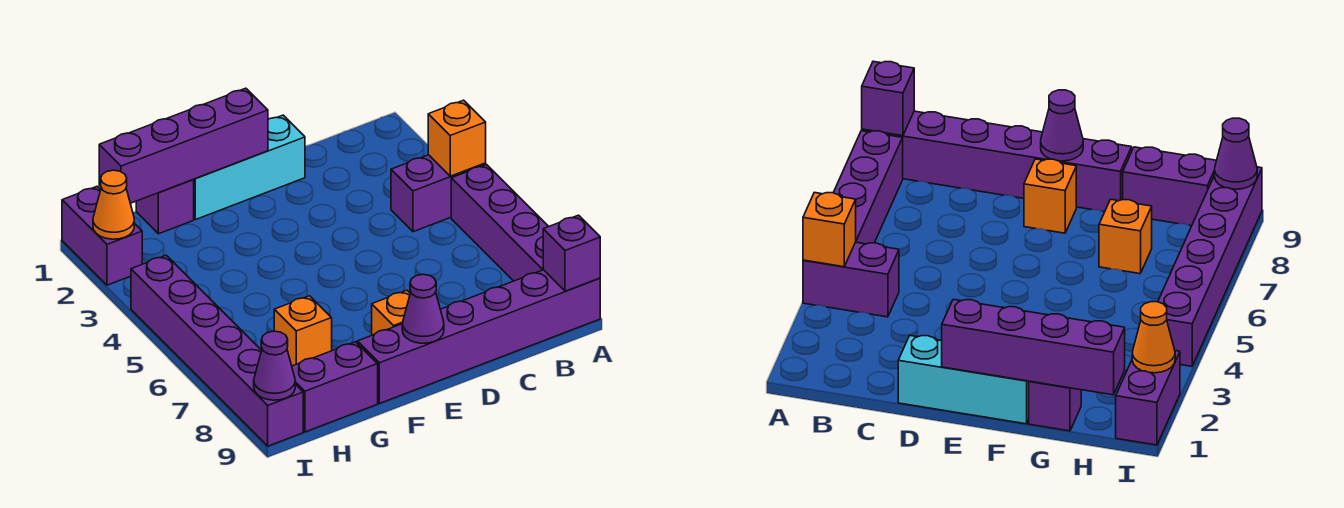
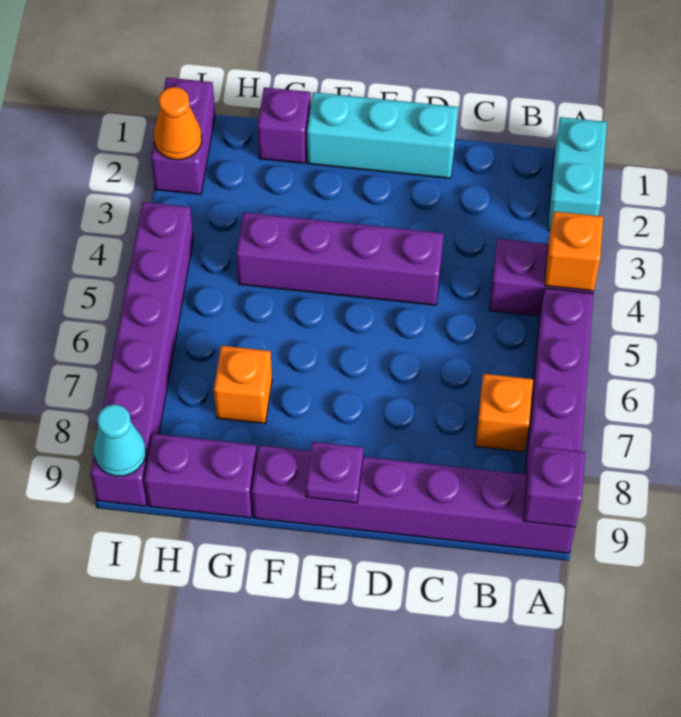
none -> cyan brick A1:A2 level 1
purple brick E1:H1 level 2 -> purple brick D4:G4 level 1
orange brick E8 level 1 -> orange brick B7 level 1
purple cone E9 level 2 -> purple plate E9 level 2
purple cone I9 level 2 -> cyan cone I9 level 2

